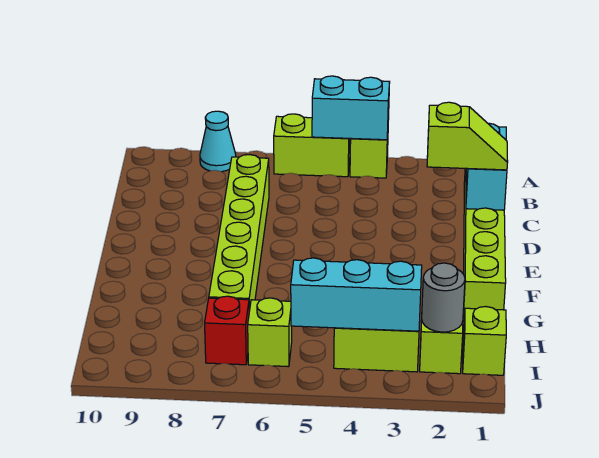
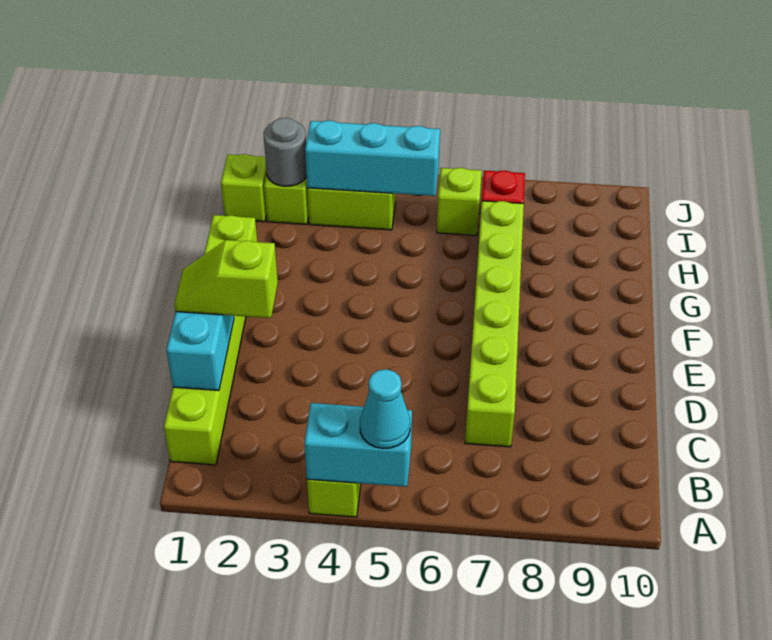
lime brick A5:A6 level 1 -> none
cyan cone A8 level 1 -> cyan cone A5 level 3

